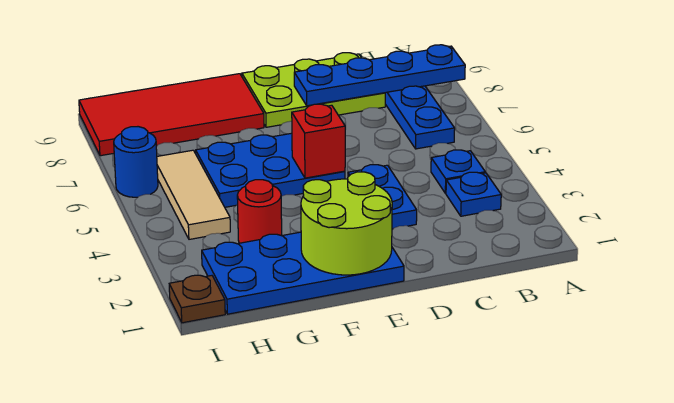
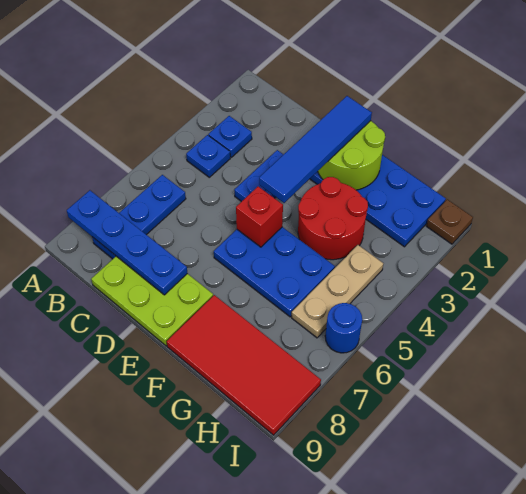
none -> blue tile E1:E4 level 3
red round brick G3 level 1 -> red round brick F3:G4 level 1
tan tile H4:H6 level 1 -> tan plate H4:H6 level 1

